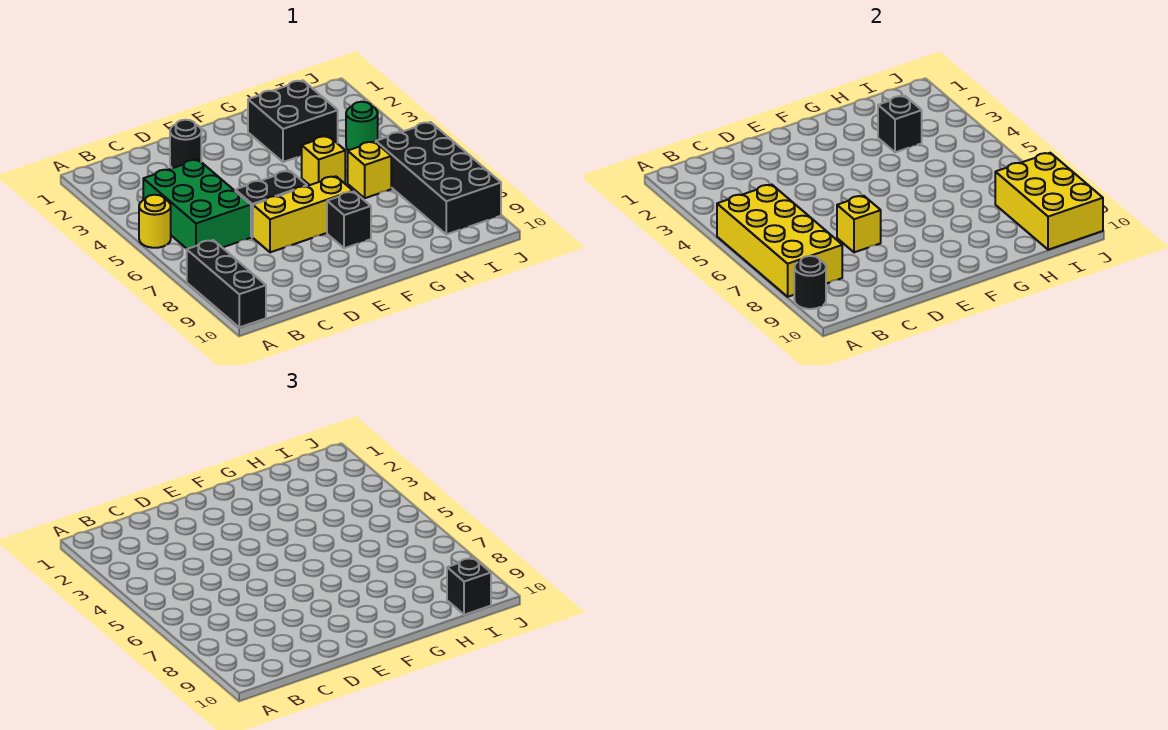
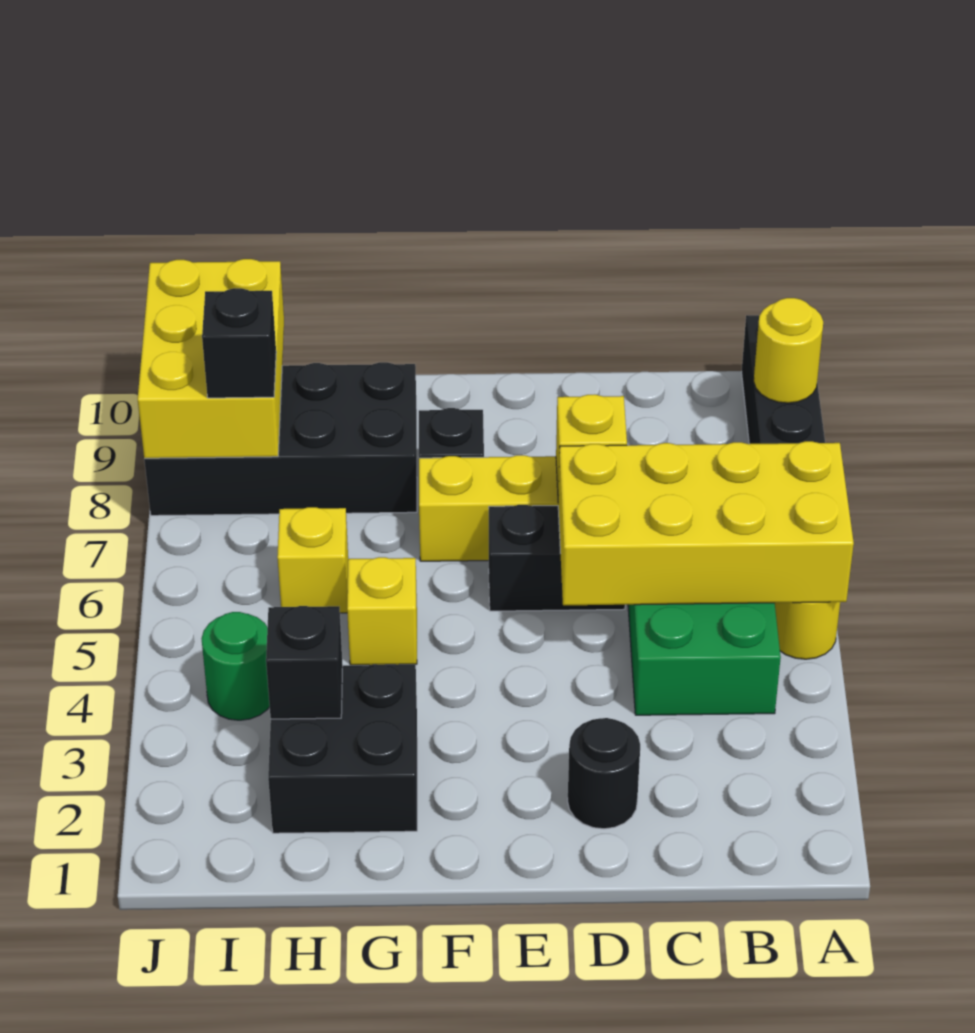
yellow brick A5:B8 level 2 -> yellow brick A5:D6 level 2
black round brick A9 level 2 -> yellow round brick A9 level 2
black brick I6:J9 level 1 -> black brick G8:J9 level 1
black brick I10 level 3 -> black brick I8 level 3

